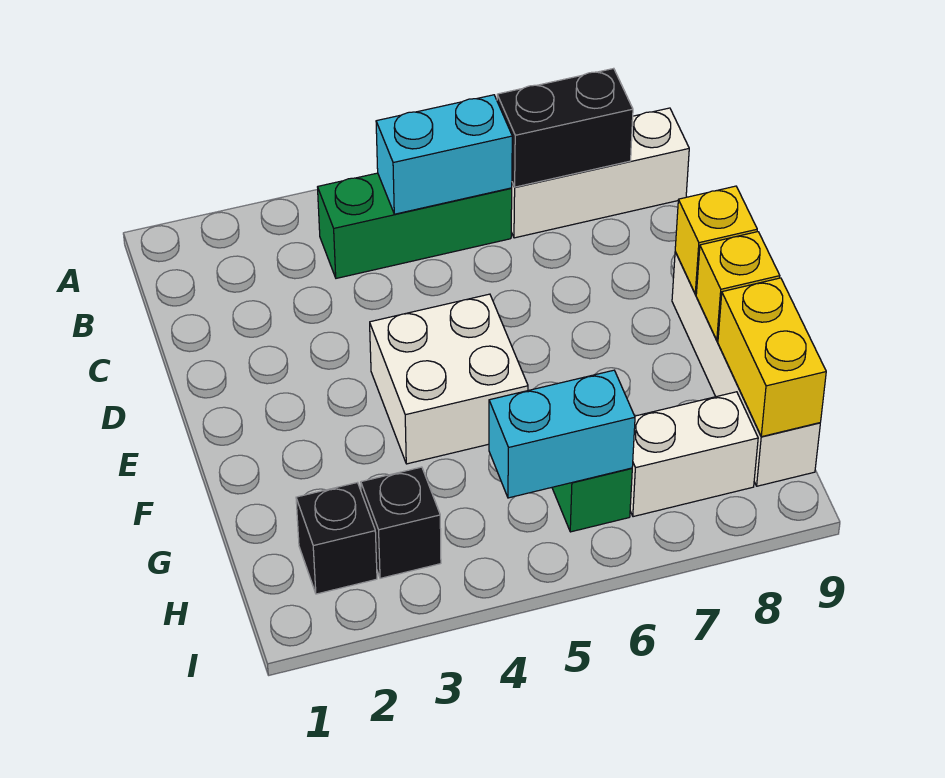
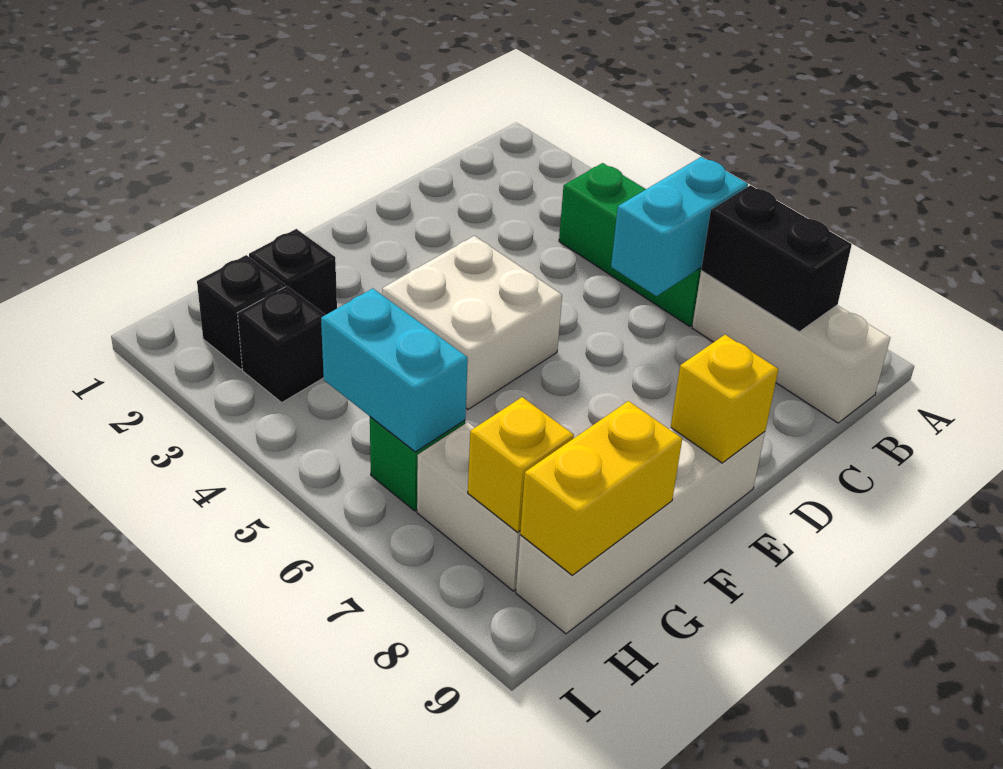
cyan brick B5:B6 level 2 -> cyan brick B6:C6 level 2
yellow brick F9 level 2 -> yellow brick H8 level 2
none -> black brick G2 level 1

